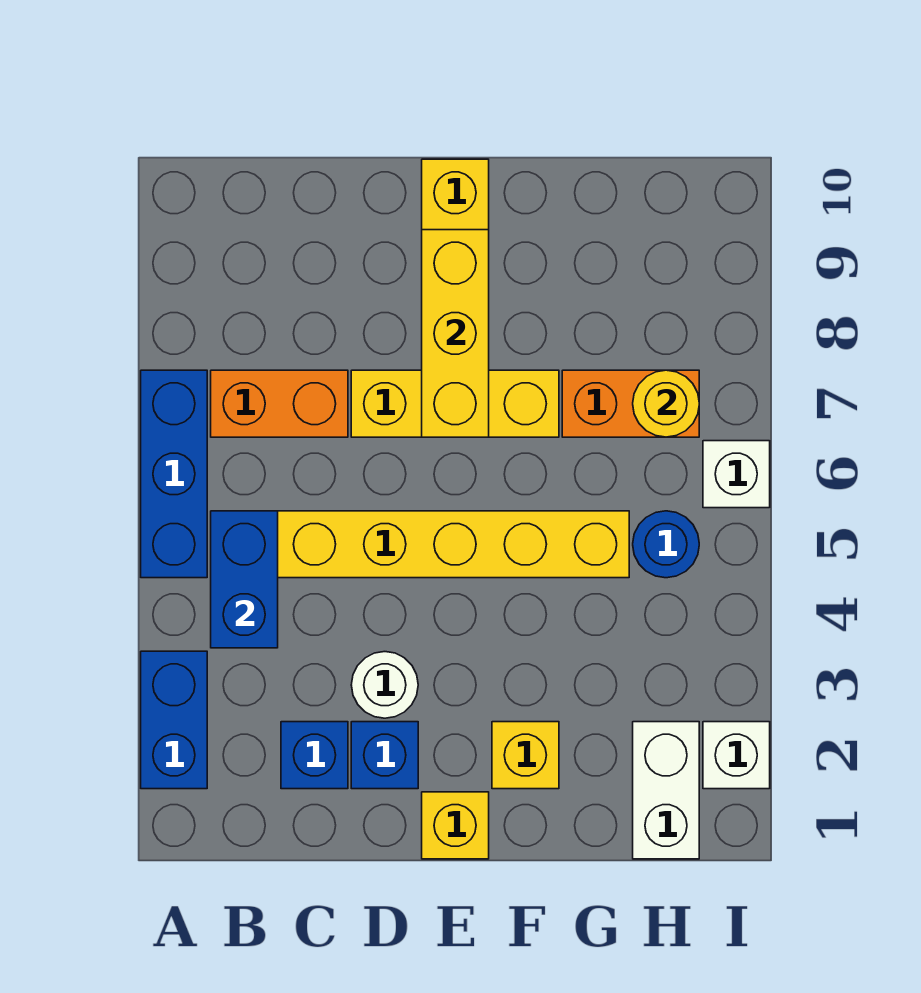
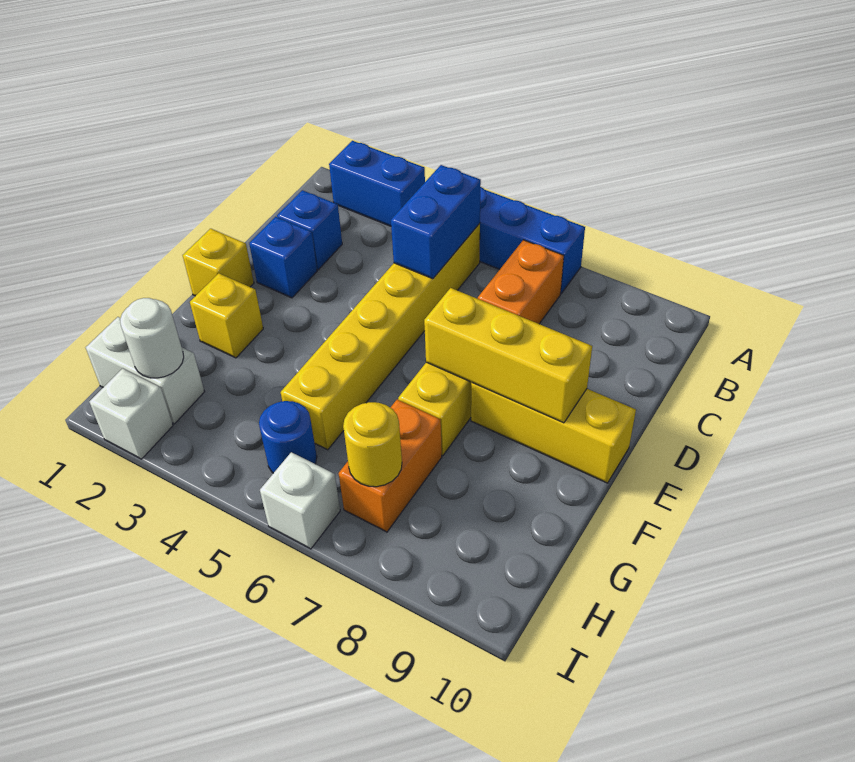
blue brick B4:B5 level 2 -> blue brick B5:C5 level 2
white round brick D3 level 1 -> white round brick H2 level 2

